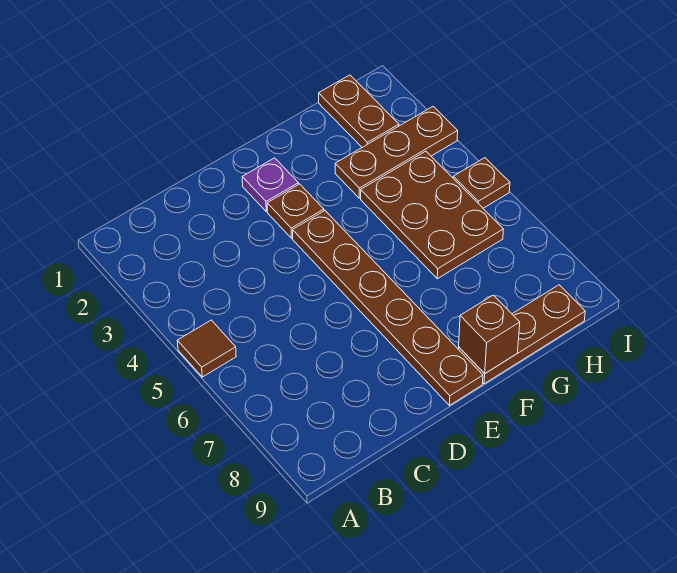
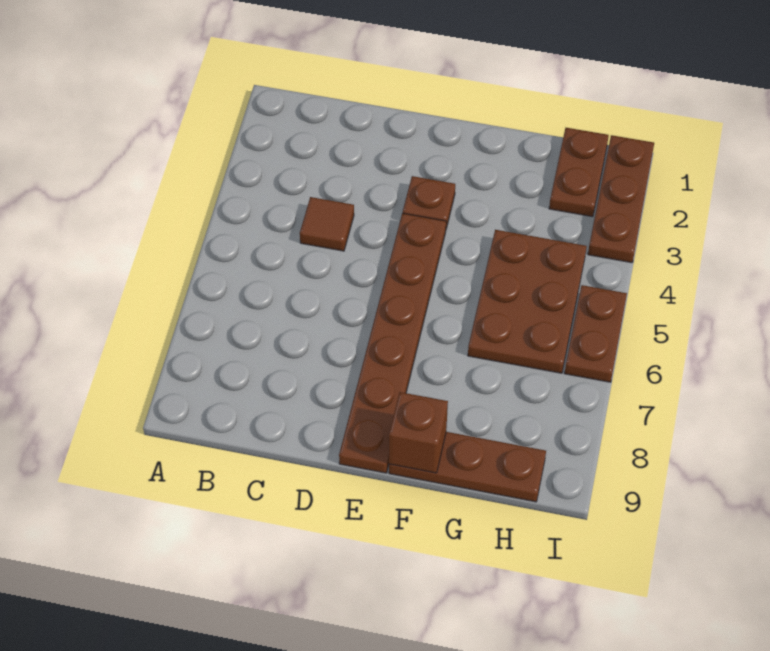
brown tile A5 level 1 -> brown tile C4 level 1
purple plate E2 level 1 -> none
brown plate G3:I3 level 1 -> brown plate I1:I3 level 1
brown plate I5 level 1 -> brown plate I5:I6 level 1

